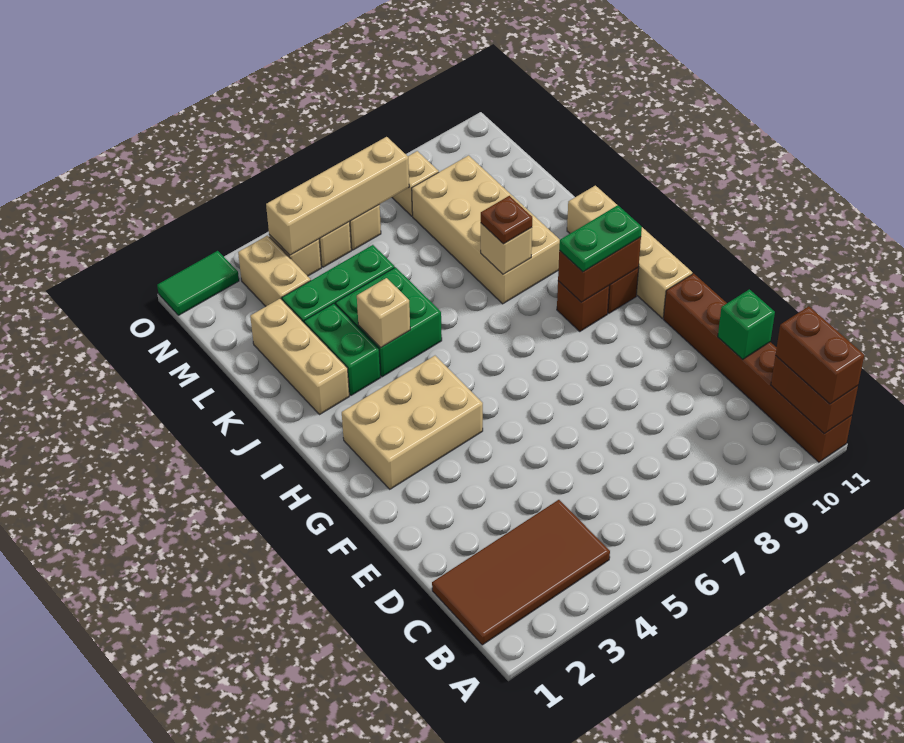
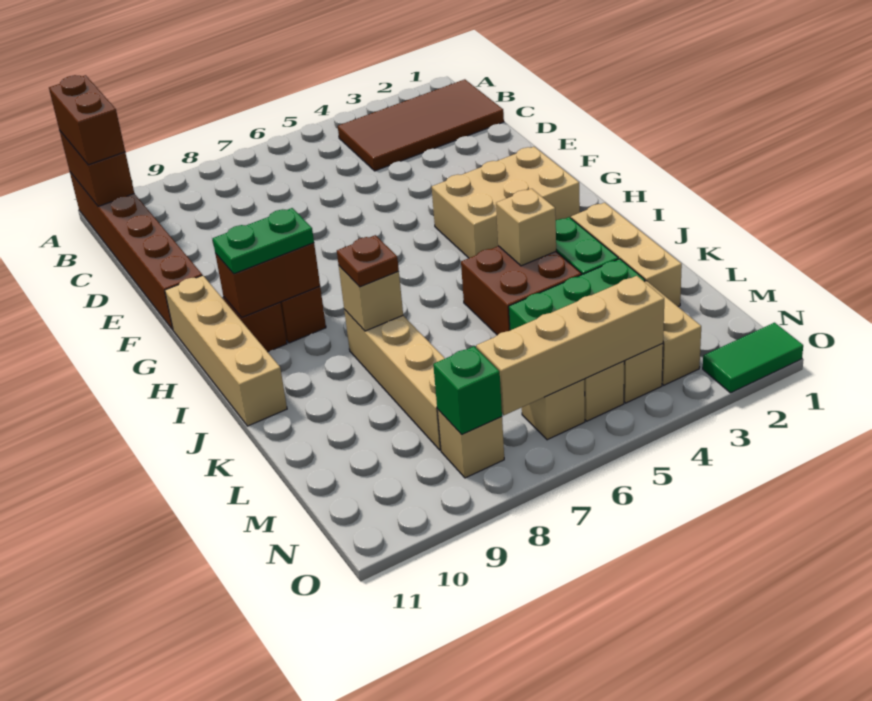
green brick D11 level 2 -> green brick N8 level 2
green brick J4:K5 level 1 -> brown brick J4:K5 level 1
tan brick J8:M9 level 1 -> tan brick J8:M8 level 1

